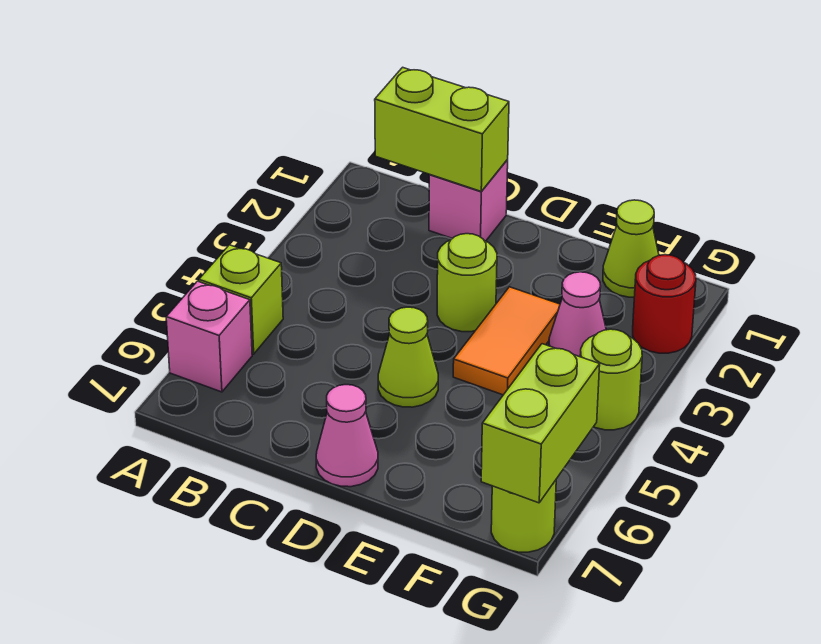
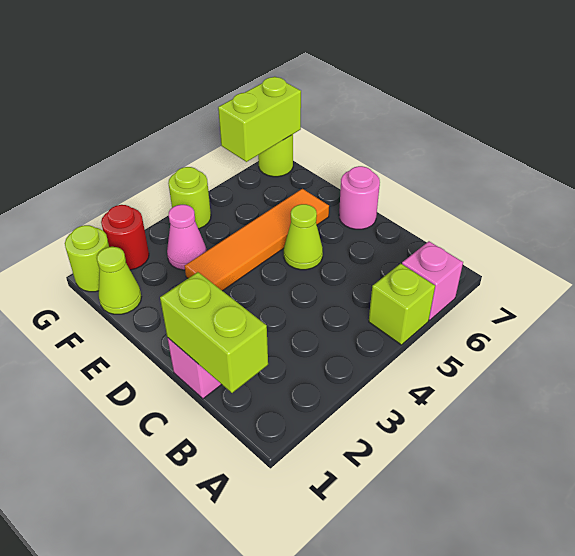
lime round brick D3 level 1 -> lime round brick G1 level 1
pink cone D7 level 1 -> pink round brick D7 level 1
orange tile E3:E4 level 1 -> orange tile E3:E6 level 1

